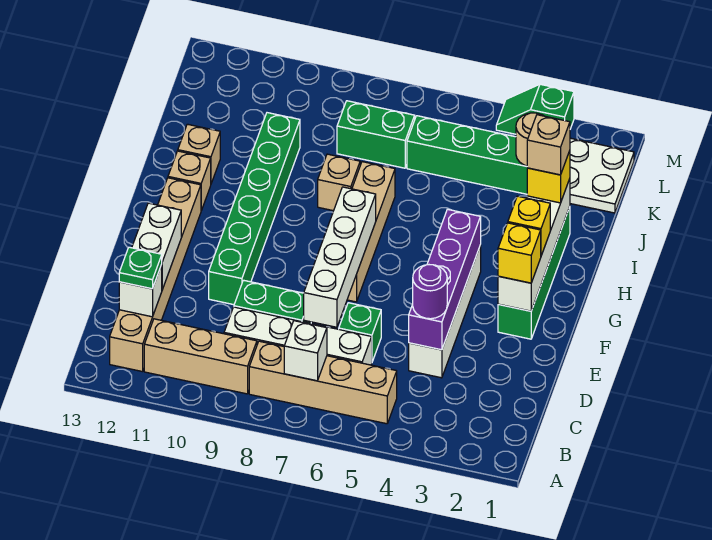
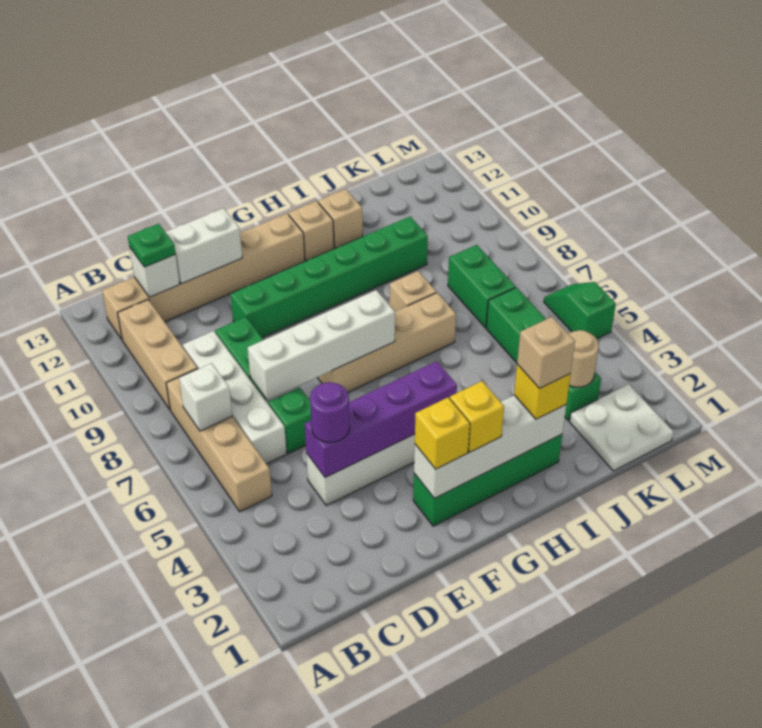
green slope M3:M4 level 1 top 3 -> green slope M5:M6 level 1 top 5

